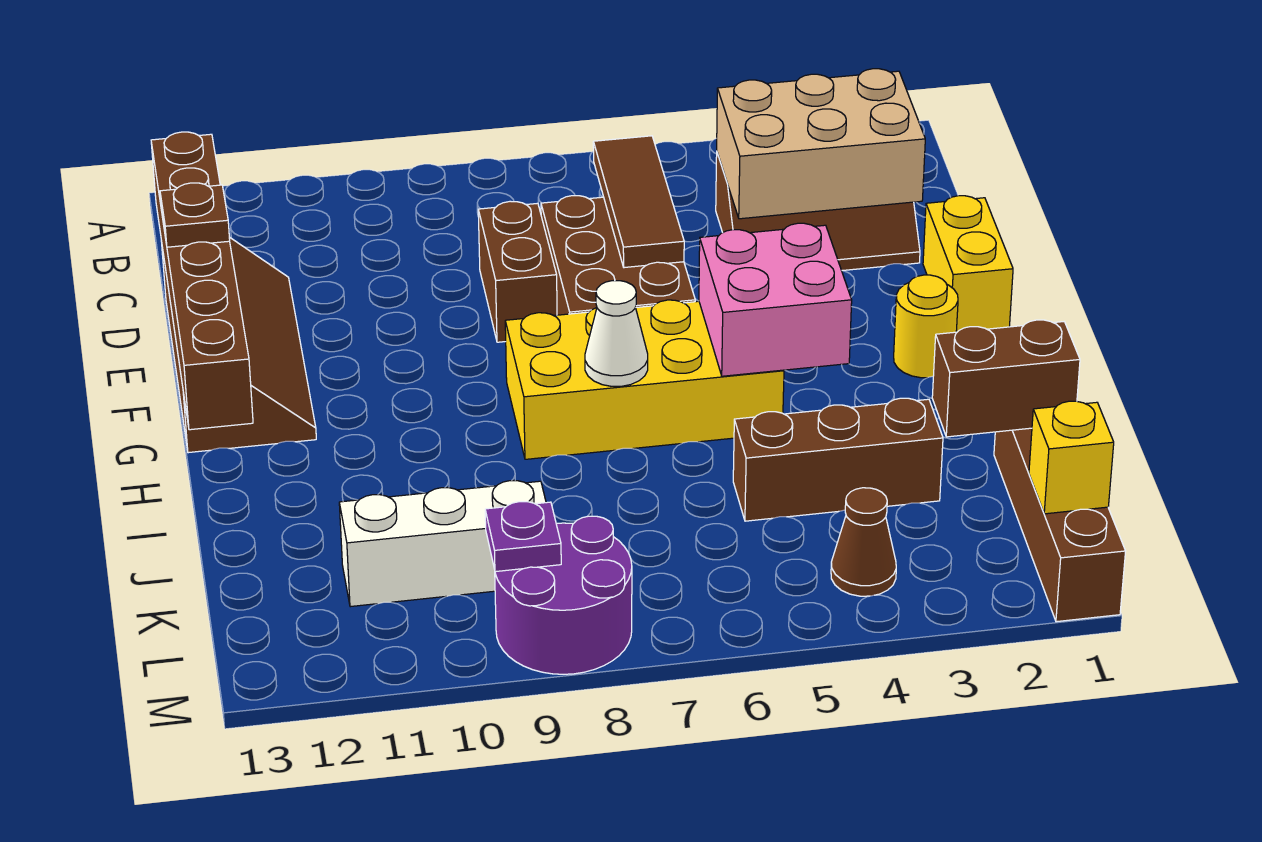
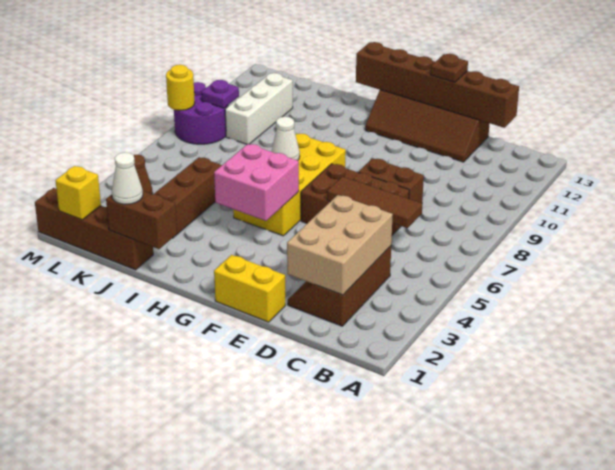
yellow round brick G2 level 1 -> yellow round brick M8 level 2
brown brick J1:J2 level 2 -> brown brick I1:J1 level 2
none -> white cone J1 level 3

